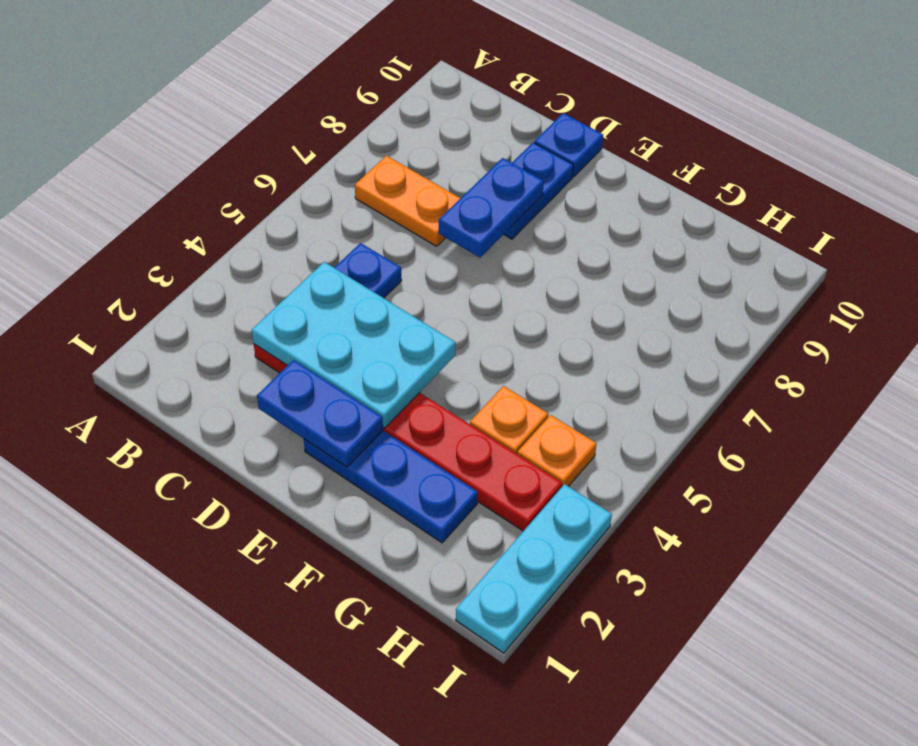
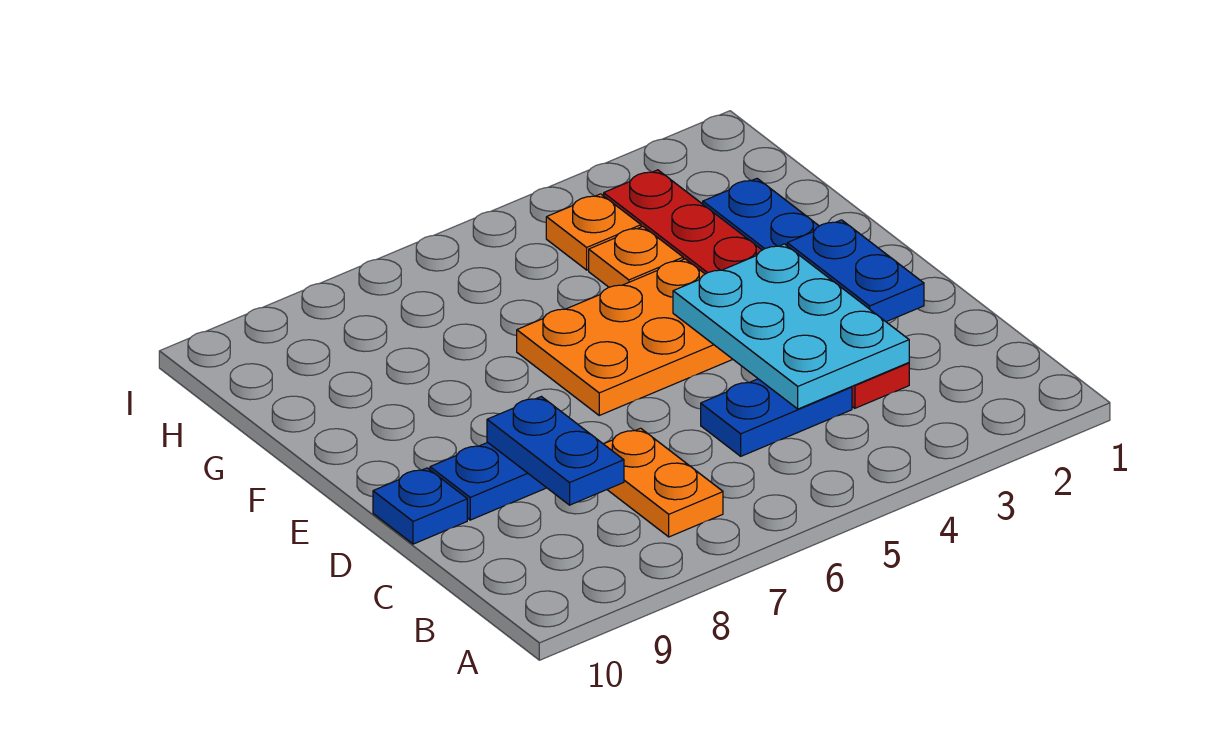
blue plate D7:D8 level 2 -> blue plate C8:D8 level 2
none -> orange plate E4:F6 level 1
cyan plate I1:I3 level 1 -> none

